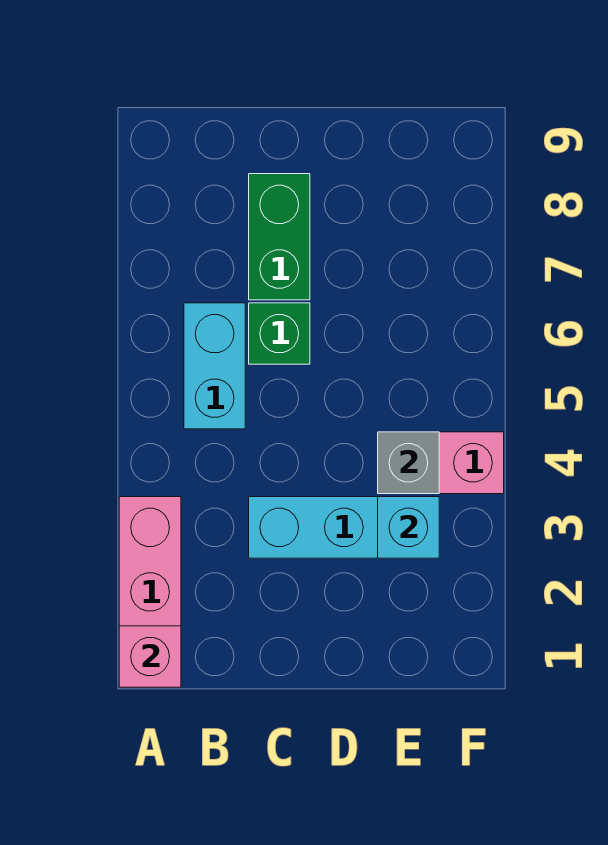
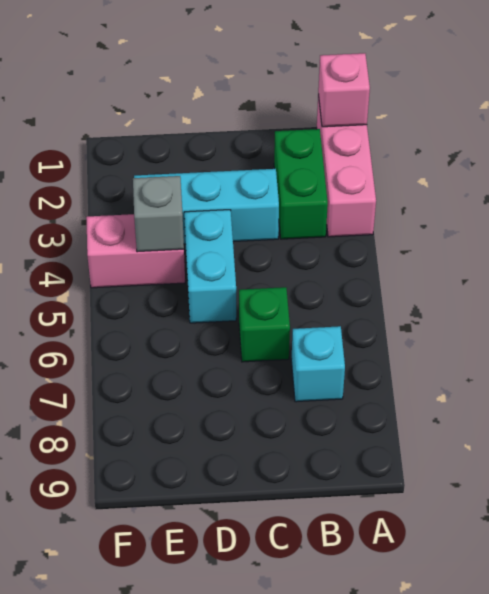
cyan brick B5:B6 level 1 -> cyan brick D4:D5 level 1
green brick C7:C8 level 1 -> green brick B2:B3 level 1
cyan brick E3 level 2 -> cyan brick B7 level 1

